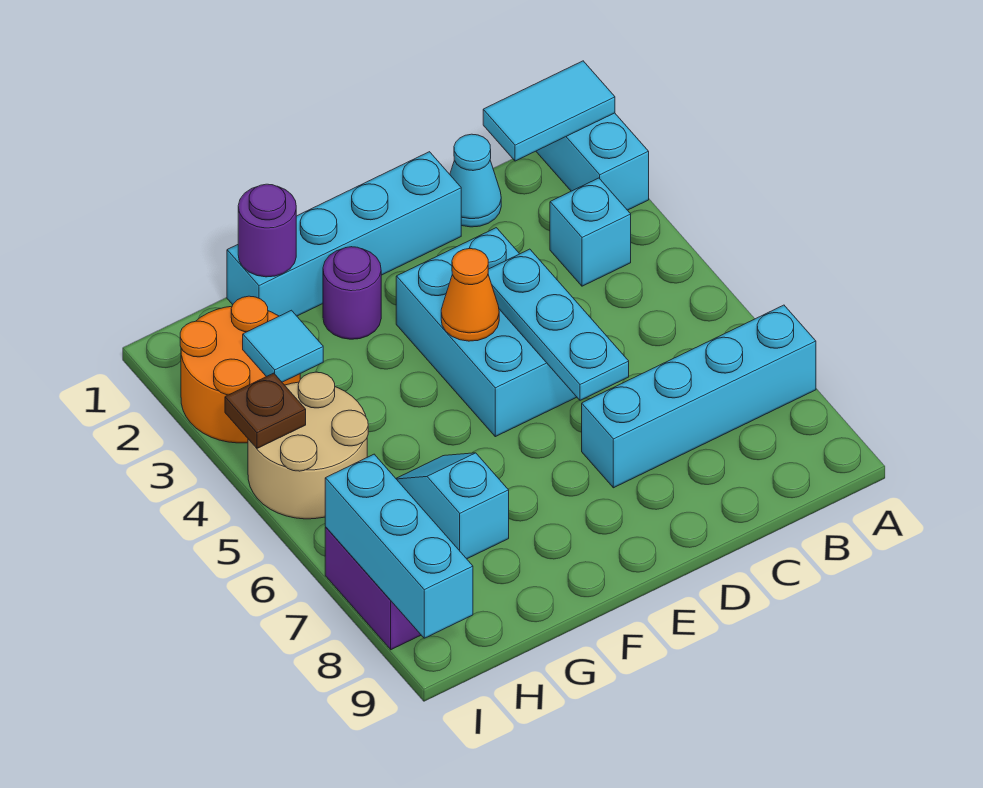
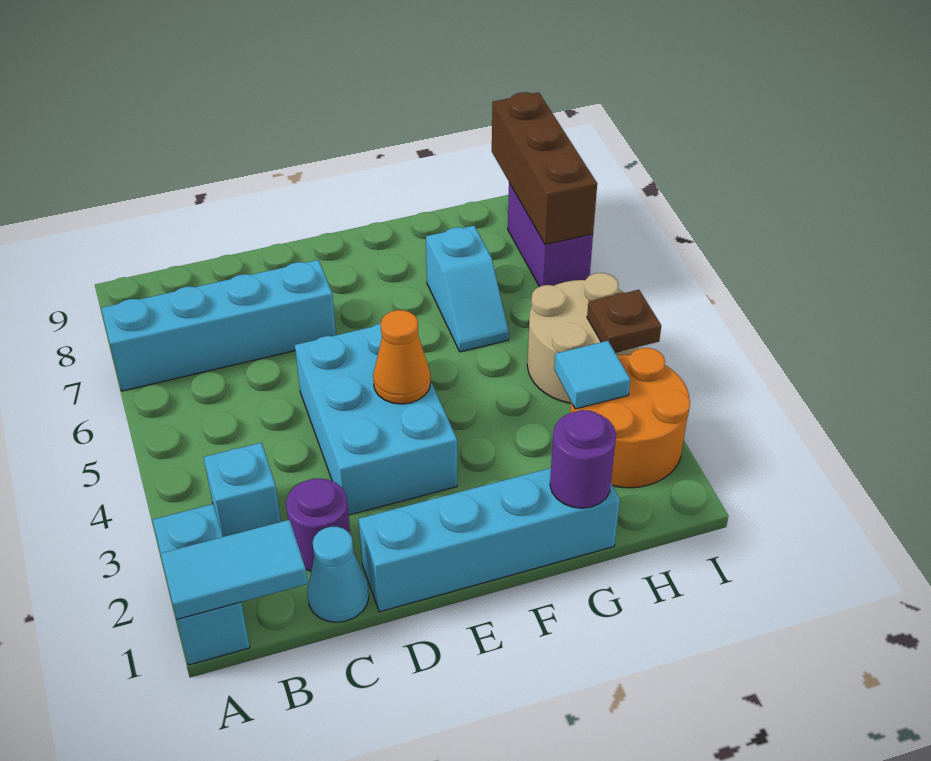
cyan plate D4:D6 level 2 -> none
purple round brick F2 level 1 -> purple round brick C2 level 1
cyan brick I7:I9 level 2 -> brown brick I7:I9 level 2

